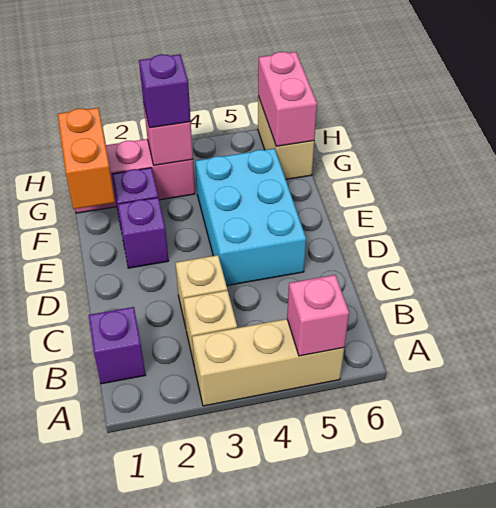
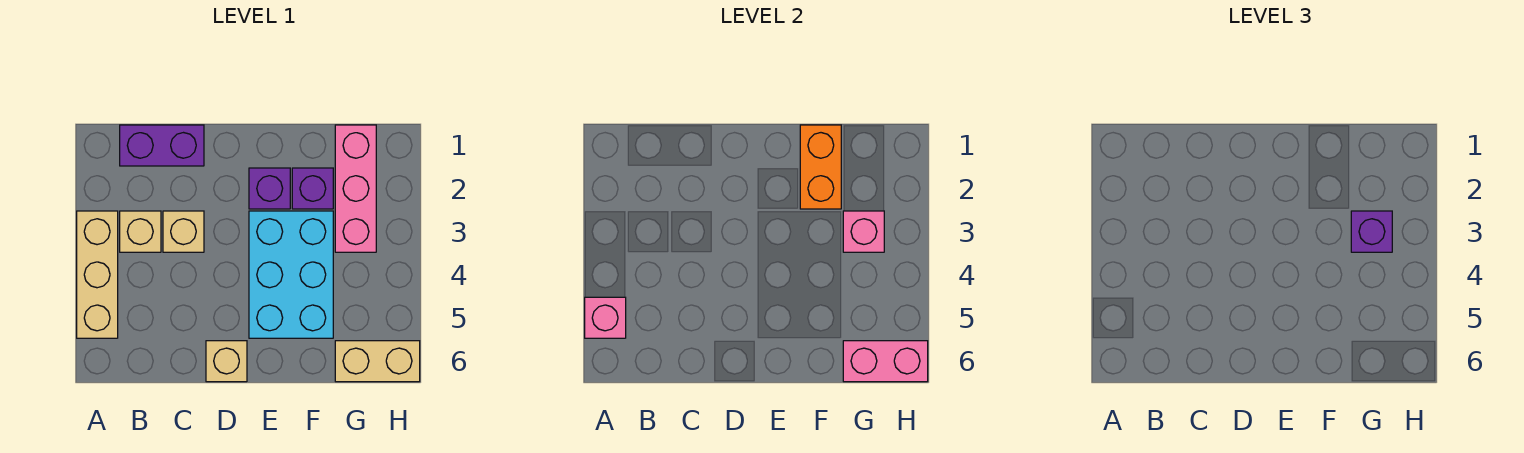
purple brick B1 level 1 -> purple brick B1:C1 level 1
cyan brick D4:F5 level 1 -> cyan brick E3:F5 level 1
none -> tan brick D6 level 1
orange brick F1:G1 level 2 -> orange brick F1:F2 level 2

